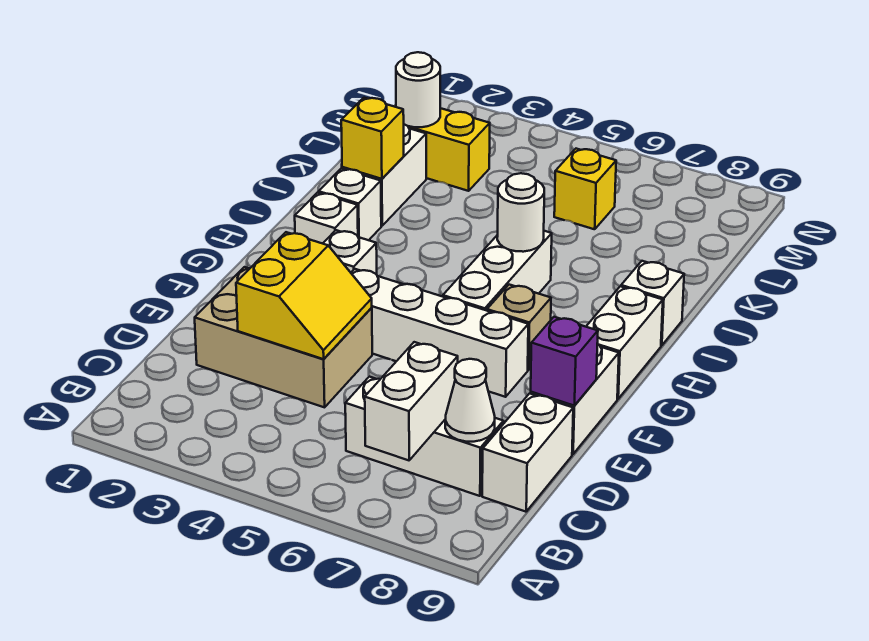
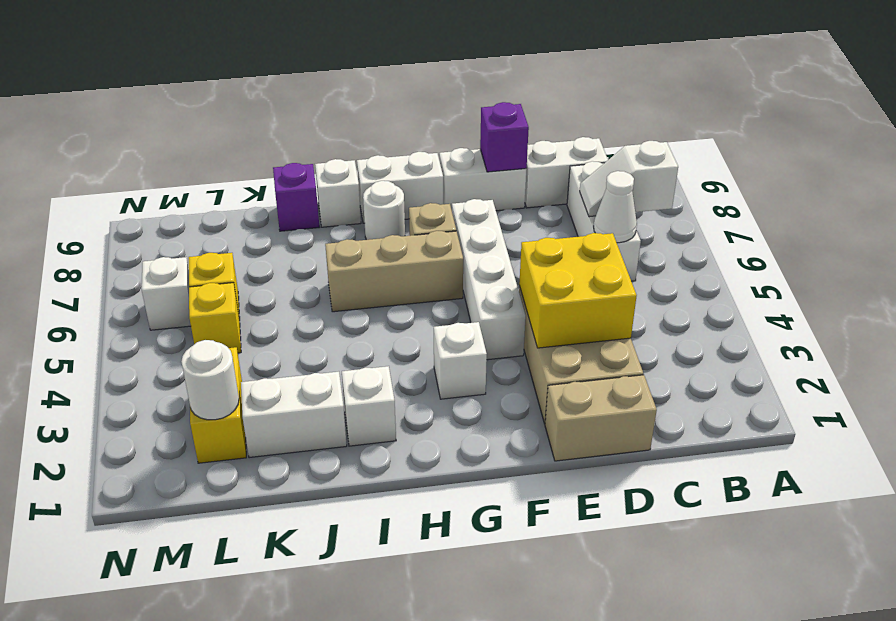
white brick B7:C7 level 2 -> white slope B7:C7 level 2 top B
white cone C8 level 2 -> white cone C6 level 2
none -> tan brick D1:E1 level 1
yellow slope D3:E4 level 2 top 3 -> yellow brick D3:E4 level 2
white brick G6:I6 level 1 -> tan brick G6:I6 level 1
white brick H2 level 1 -> white brick M6 level 1
white round brick I6 level 2 -> white round brick H8 level 1
yellow brick J2 level 2 -> yellow brick L5 level 1
none -> purple brick J9 level 1

